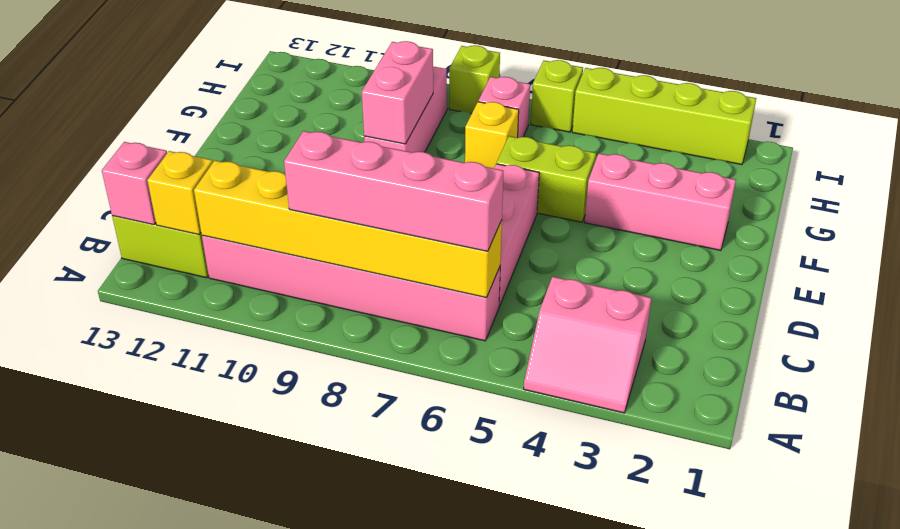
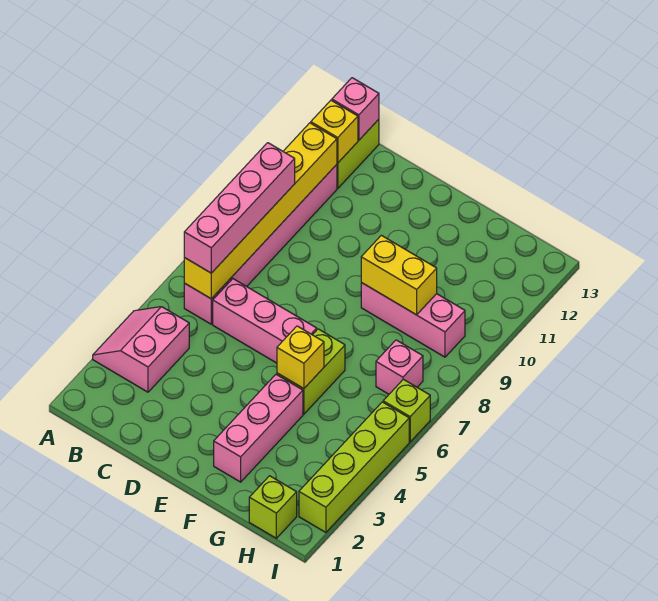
pink brick F9:G9 level 2 -> yellow brick F9:G9 level 2
yellow brick G7 level 1 -> yellow brick F5 level 2
lime brick I8 level 1 -> lime brick H1 level 1

